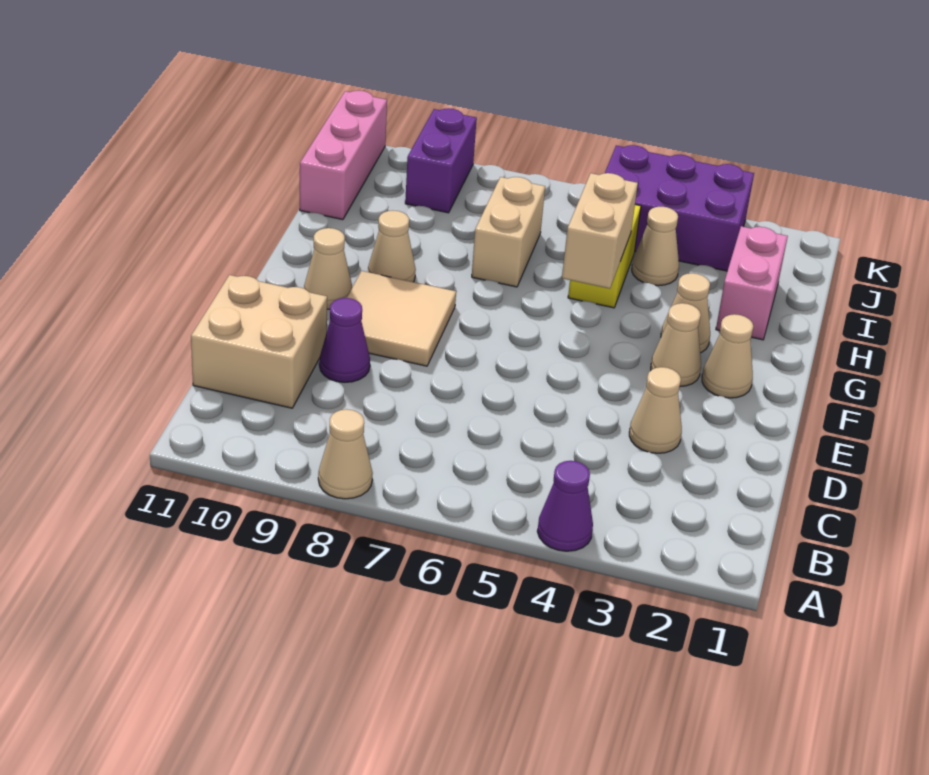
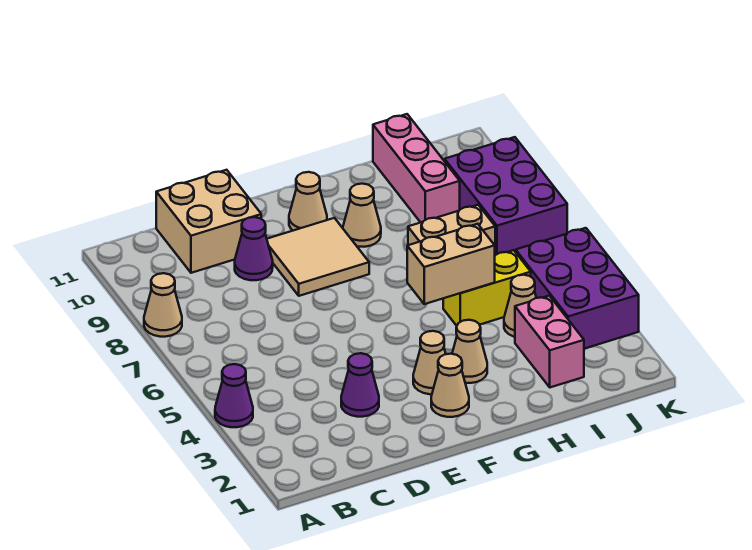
tan cone D3 level 1 -> purple cone D3 level 1
pink brick H2:I2 level 1 -> pink brick I2:I3 level 1
pink brick I11:K11 level 1 -> pink brick I9:I11 level 1
purple brick J9:K9 level 1 -> purple brick J7:K9 level 1

